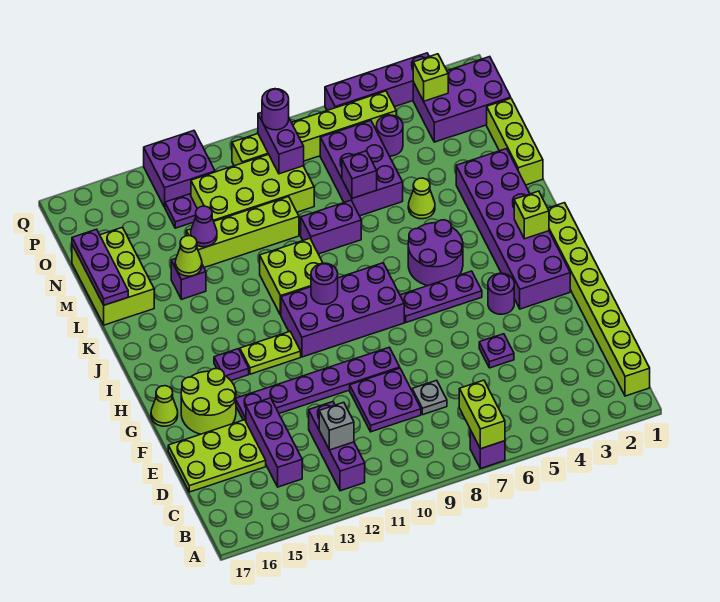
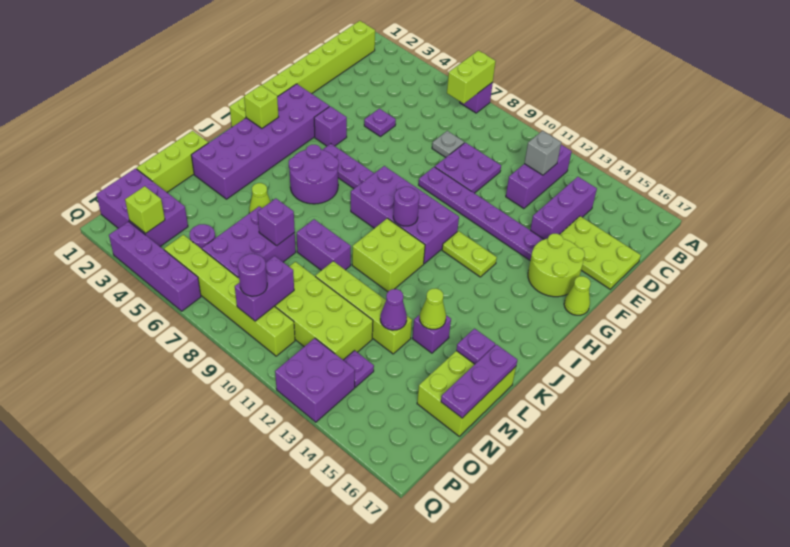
purple round brick G4 level 1 -> purple brick G4 level 1
purple plate H14 level 1 -> purple plate L16 level 2

